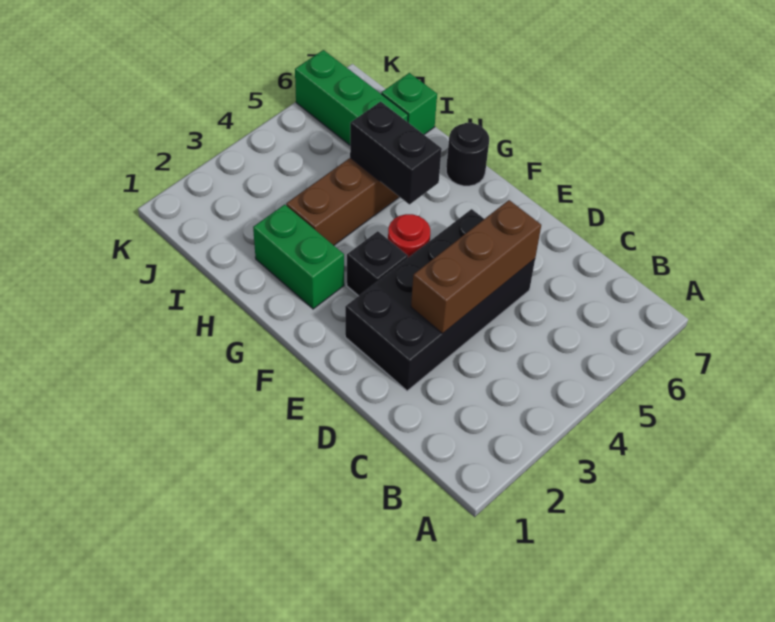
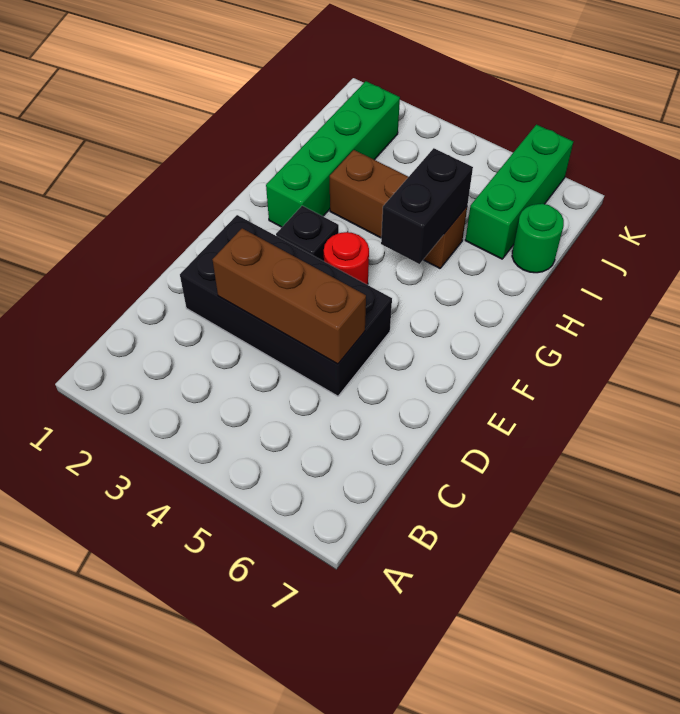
green brick G2:H2 level 1 -> green brick G2:J2 level 1
black round brick G7 level 1 -> none
green brick I7 level 1 -> green round brick I7 level 1

